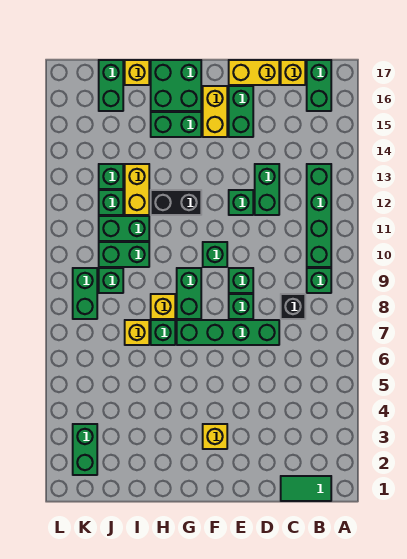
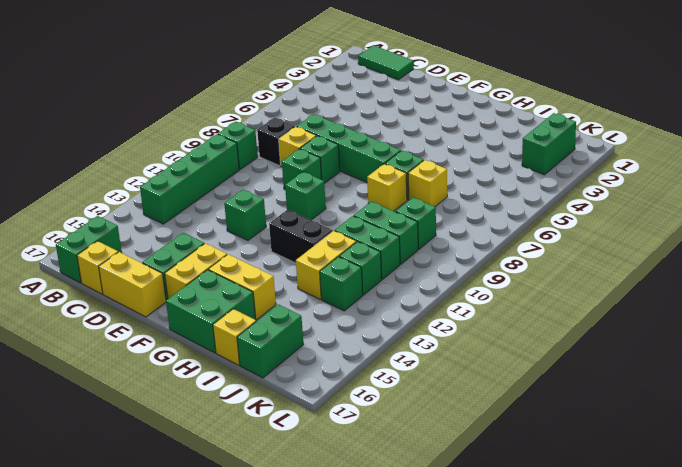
green brick D12:D13 level 1 -> none
yellow brick F3 level 1 -> yellow brick D8 level 1
green brick G8:G9 level 1 -> none
green brick G15:H15 level 1 -> yellow brick G15:H15 level 1
green brick K8:K9 level 1 -> none

